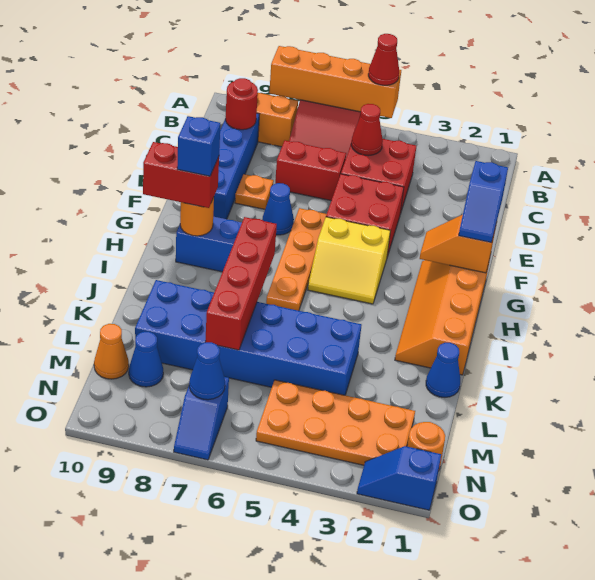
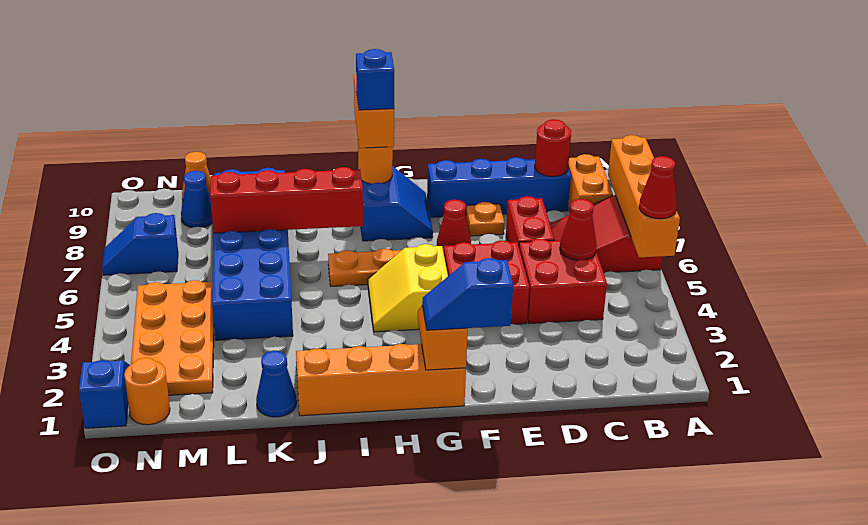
blue cone F7 level 1 -> red cone F7 level 1
red brick H9:H10 level 3 -> orange brick H9:H10 level 3
blue cone N7 level 2 -> none

